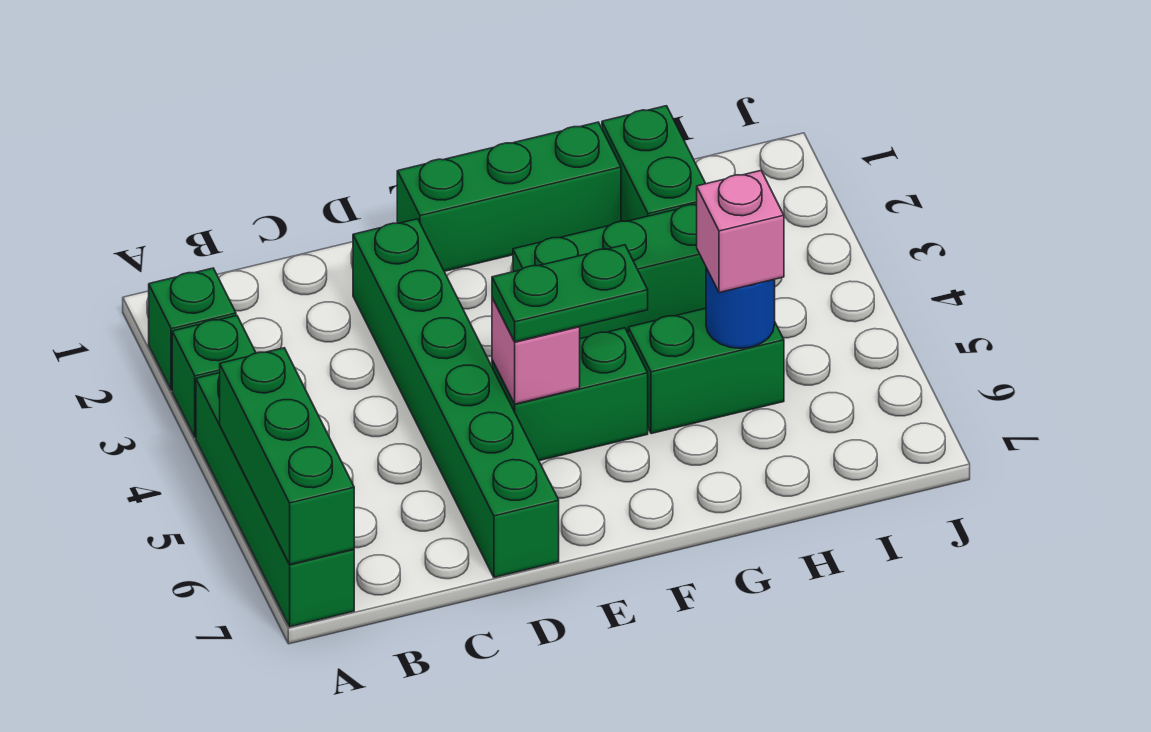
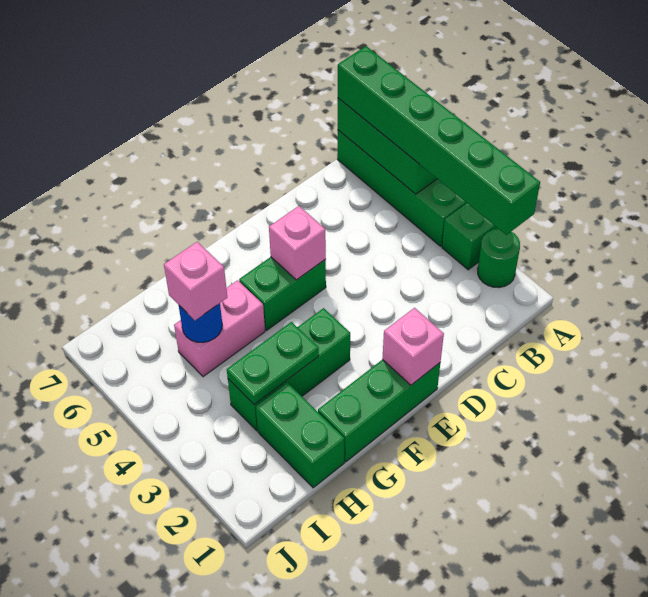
green brick A2 level 1 -> green round brick A2 level 1
green brick D2:D7 level 1 -> green brick A2:A7 level 3
none -> pink brick E1 level 2
green plate E5:F5 level 3 -> green plate G3:H3 level 2
green brick G5:H5 level 1 -> pink brick G5:H5 level 1

